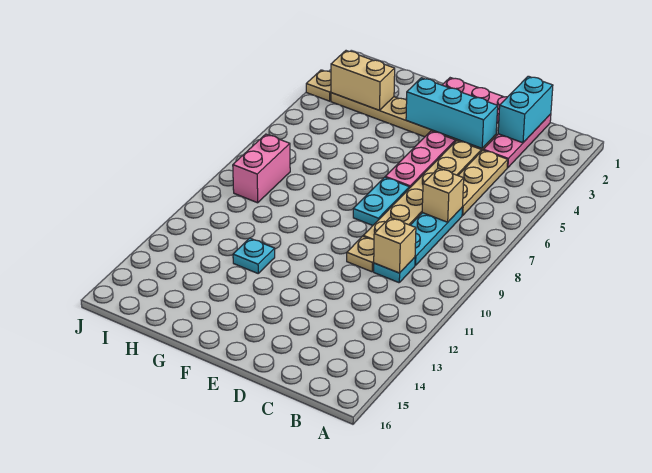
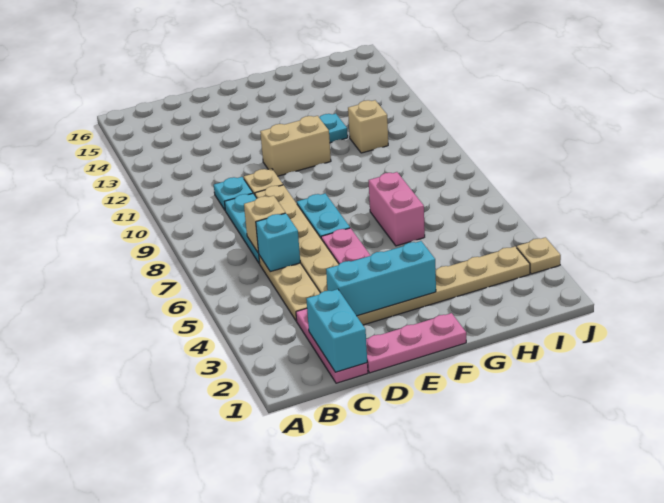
none -> cyan brick C6 level 2
tan brick C10 level 2 -> tan brick H11 level 1
tan brick H3:I3 level 2 -> tan brick E11:F11 level 1
pink brick I8:I9 level 1 -> pink brick G6:G7 level 1

